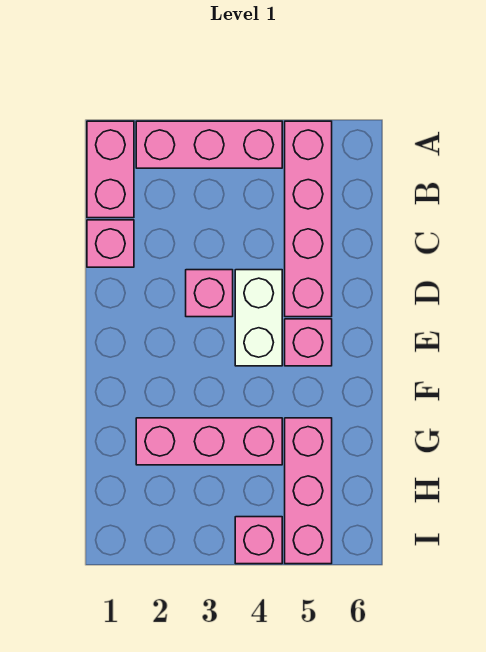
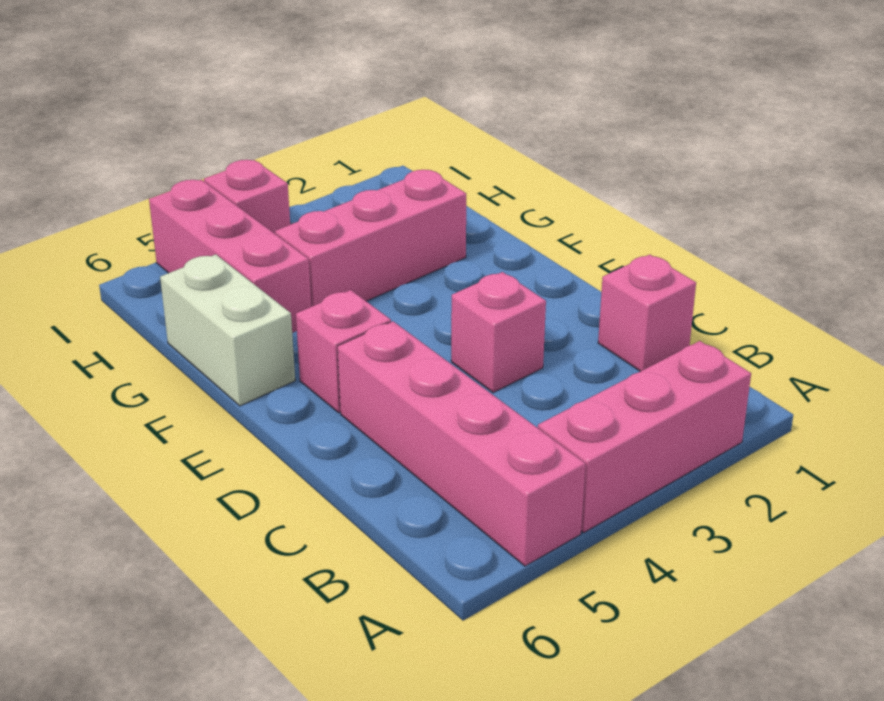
pink brick A1:B1 level 1 -> none
white brick D4:E4 level 1 -> white brick F6:G6 level 1

